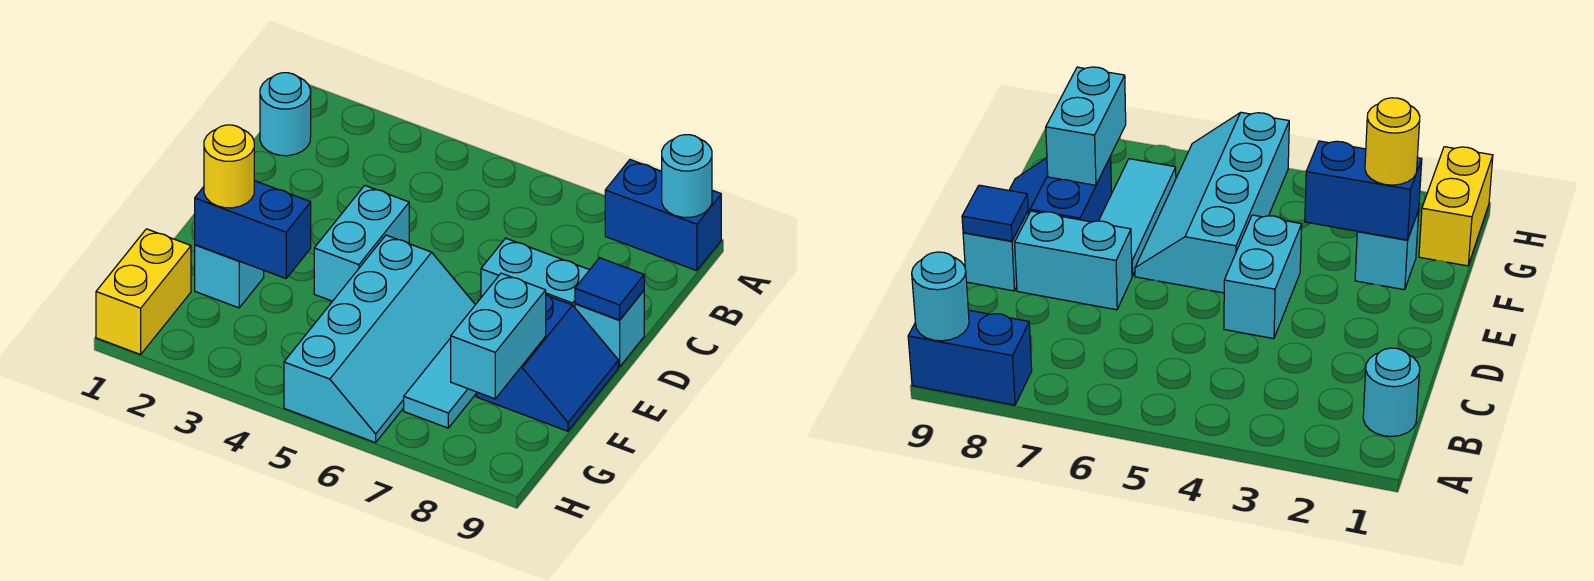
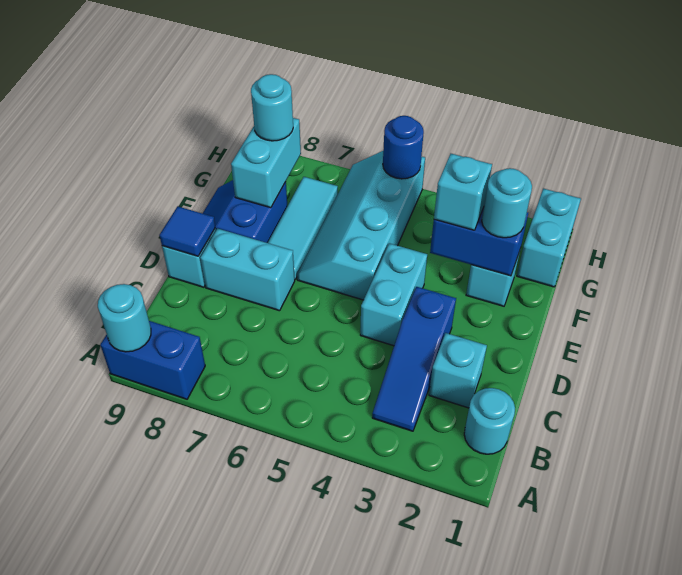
none -> blue slope B3:D3 level 1 top D
none -> cyan brick C2 level 1
yellow round brick F2 level 3 -> cyan round brick F2 level 3
none -> cyan brick F3 level 3
yellow brick G1:H1 level 1 -> cyan brick G1:H1 level 1
none -> cyan round brick G8 level 3
none -> blue round brick H5 level 2

